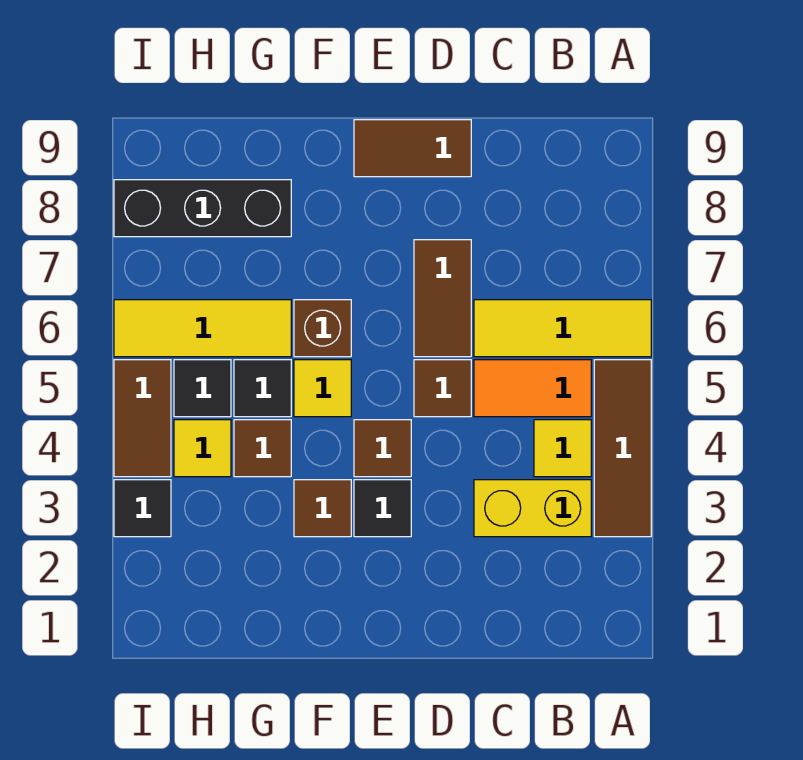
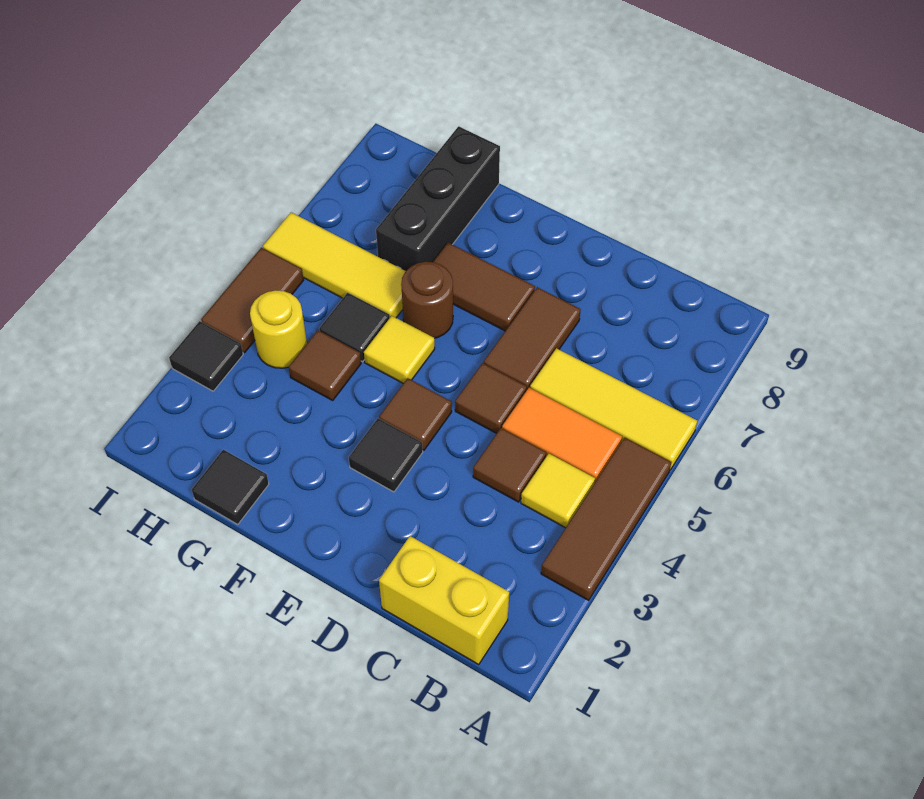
yellow brick B3:C3 level 1 -> yellow brick B1:C1 level 1
brown tile D9:E9 level 1 -> brown tile E7:F7 level 1
brown tile F3 level 1 -> brown tile C4 level 1
brown brick F6 level 1 -> brown round brick F6 level 1
black brick G8:I8 level 1 -> black brick G7:G9 level 1
yellow tile H4 level 1 -> yellow round brick H4 level 1
black tile H5 level 1 -> black tile G1 level 1

